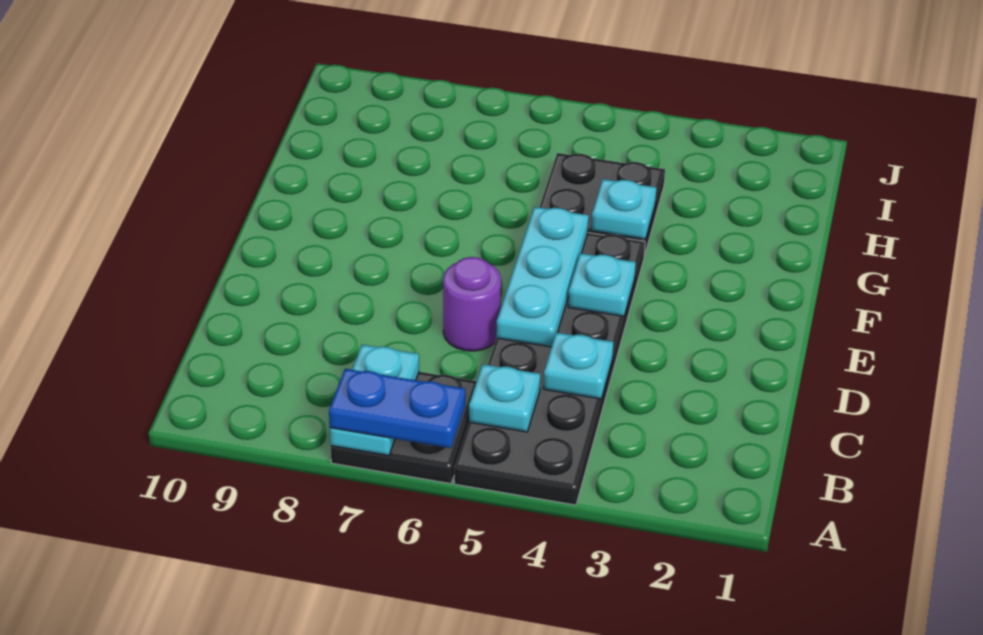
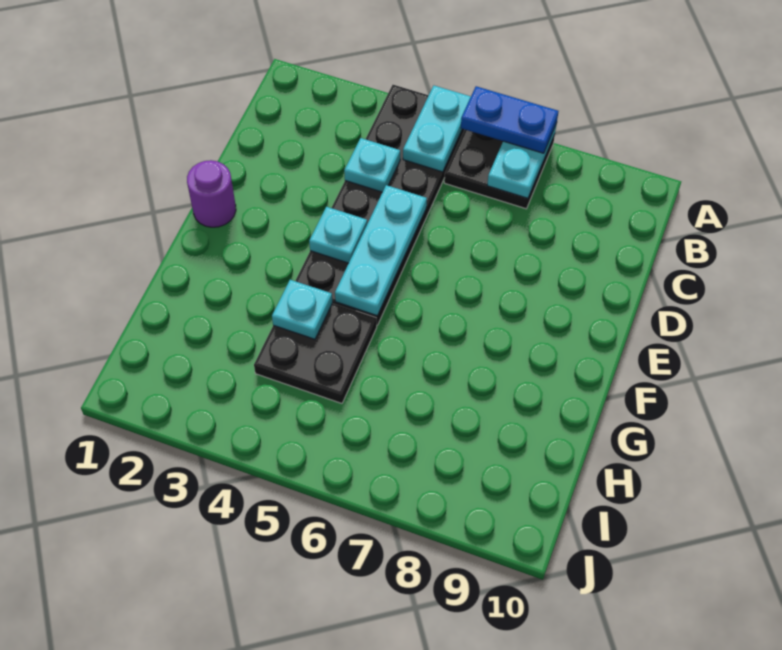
cyan plate B5 level 2 -> cyan plate A5:B5 level 2
purple round brick D6 level 1 -> purple round brick E1 level 1

